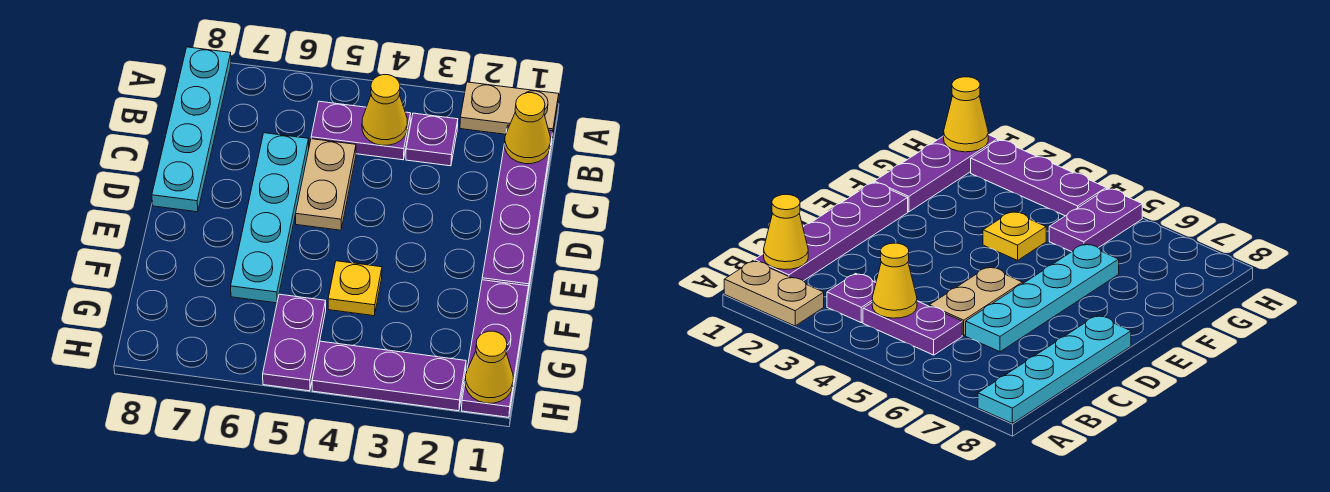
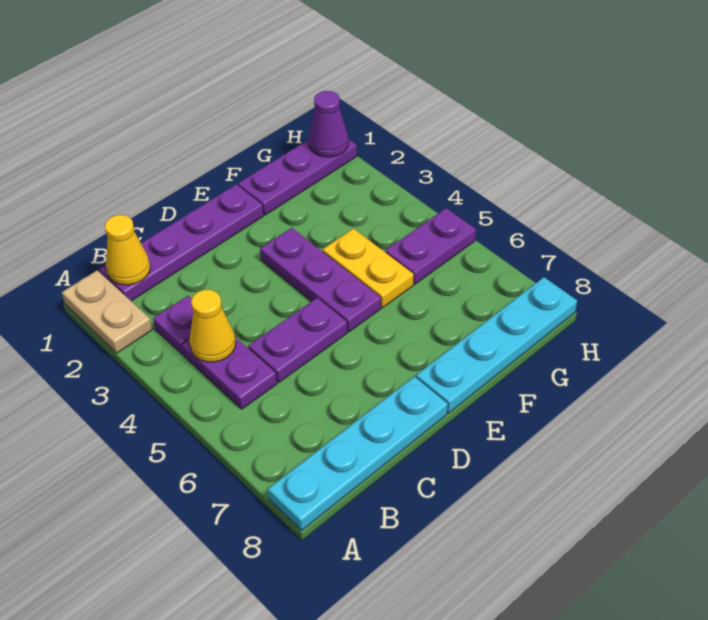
tan plate C5:D5 level 1 -> purple plate C5:D5 level 1
cyan plate C6:F6 level 1 -> cyan plate E8:H8 level 1
yellow plate F4 level 1 -> yellow plate F4:F5 level 1
yellow cone H1 level 2 -> purple cone H1 level 2
purple plate H2:H4 level 1 -> purple plate E3:E5 level 1

